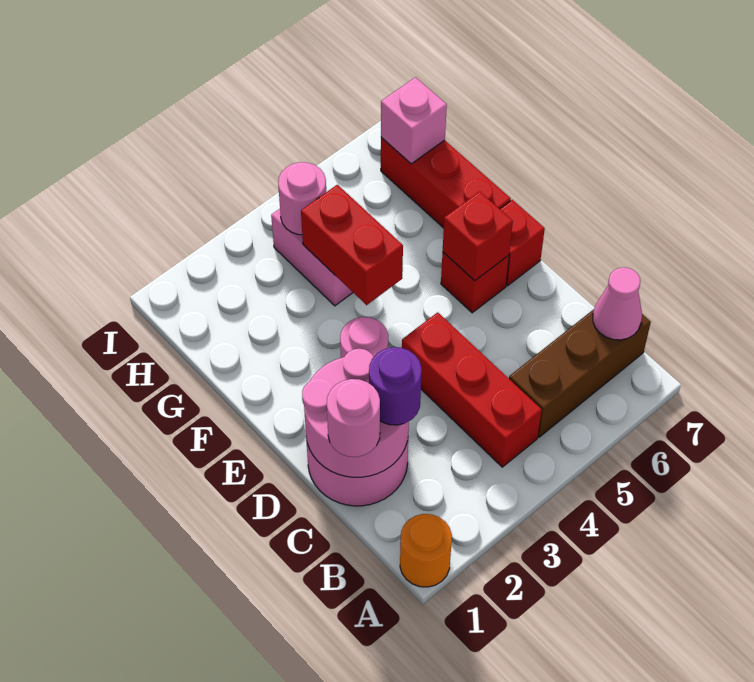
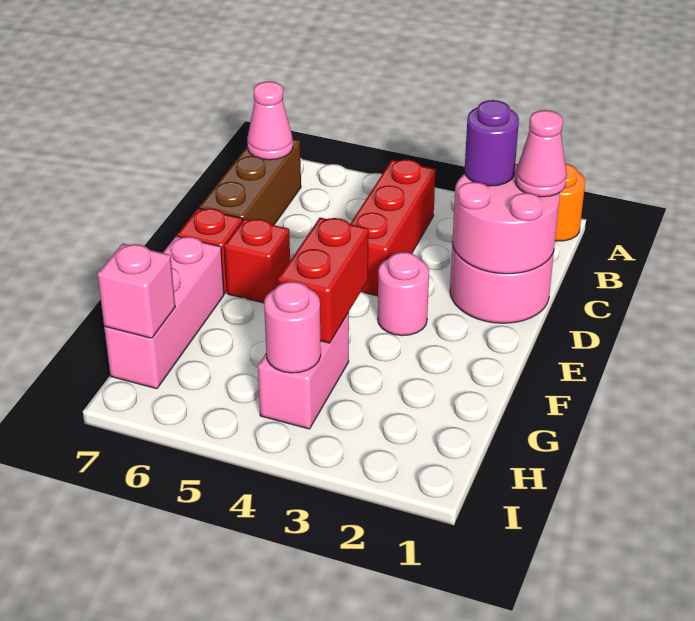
brown brick B5:B7 level 1 -> brown brick B7:D7 level 1
pink round brick C1 level 3 -> pink cone C1 level 3
red brick E6 level 2 -> none
red brick F7:H7 level 1 -> pink brick F7:H7 level 1

